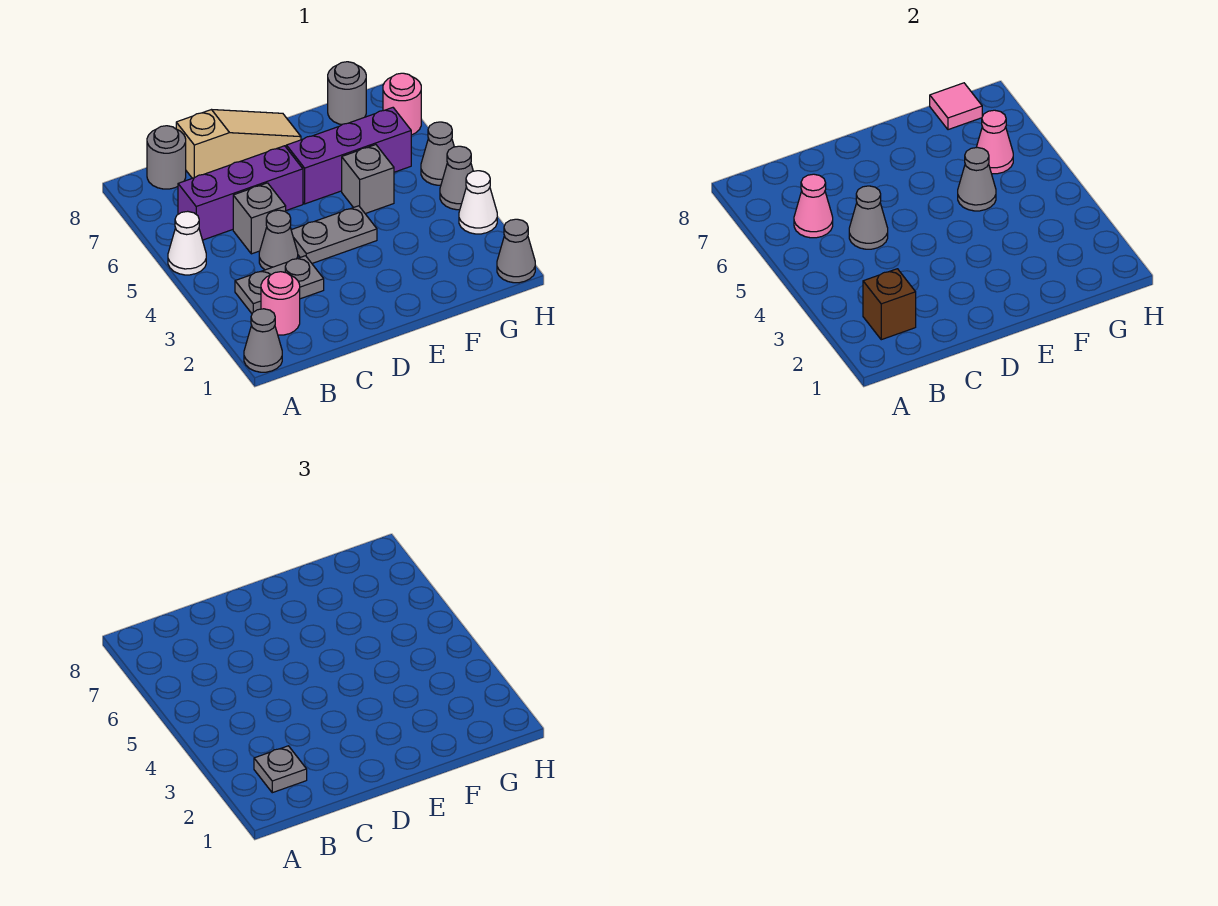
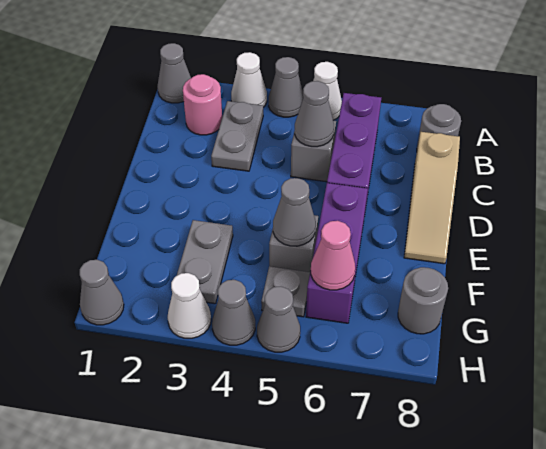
none -> white cone A3 level 1
brown brick B2 level 2 -> none
grey plate B2 level 3 -> grey plate G5 level 1
pink cone B6 level 2 -> none
grey cone C4 level 1 -> grey cone A4 level 1
grey plate D4:E4 level 1 -> grey plate F3:G3 level 1
pink tile G8 level 2 -> none
pink round brick H7 level 1 -> none

